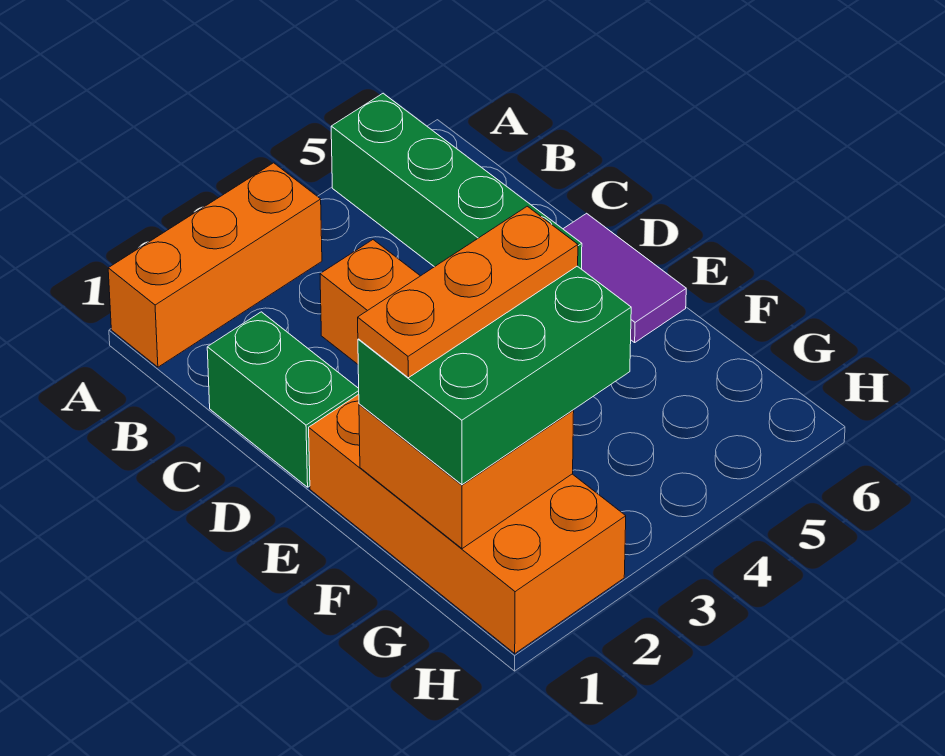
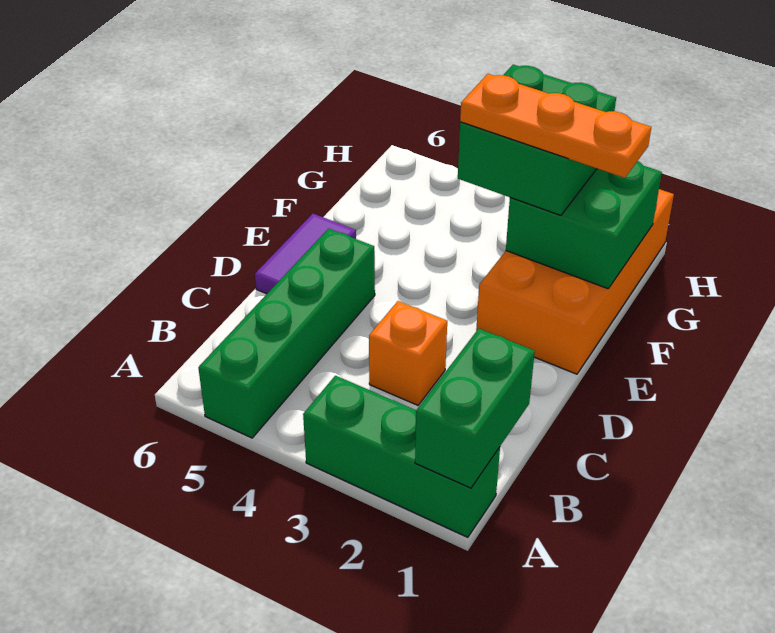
orange brick A1:A3 level 1 -> green brick A1:A3 level 1
green brick C1:D1 level 1 -> green brick A1:B1 level 2
orange brick F1:G2 level 2 -> green brick F1:G2 level 2
green brick F1:G3 level 3 -> green brick F2:G3 level 3

